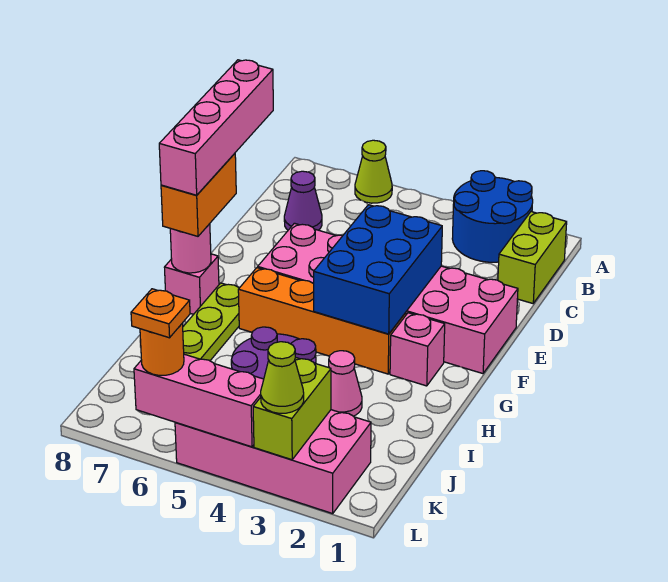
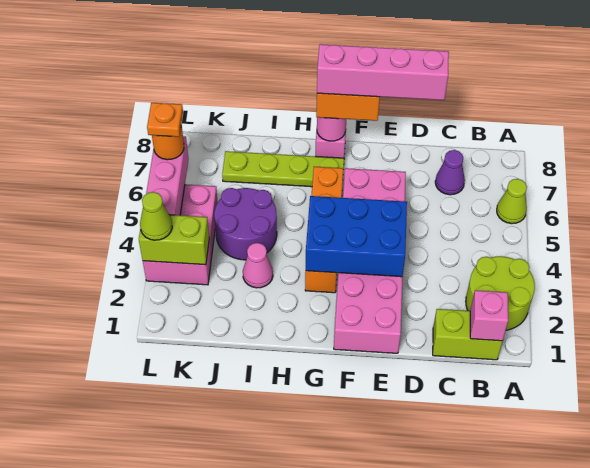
blue round brick A2:B3 level 1 -> lime round brick A2:B3 level 1
pink brick G2 level 1 -> pink brick B1 level 2
pink brick K2:L5 level 1 -> pink brick K3:L5 level 1

